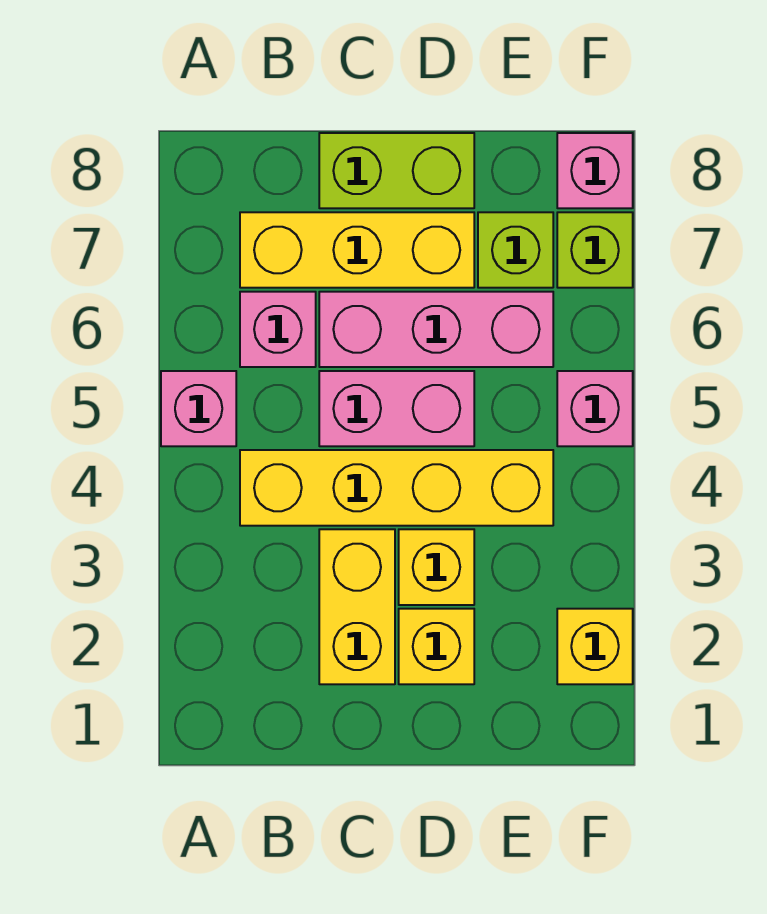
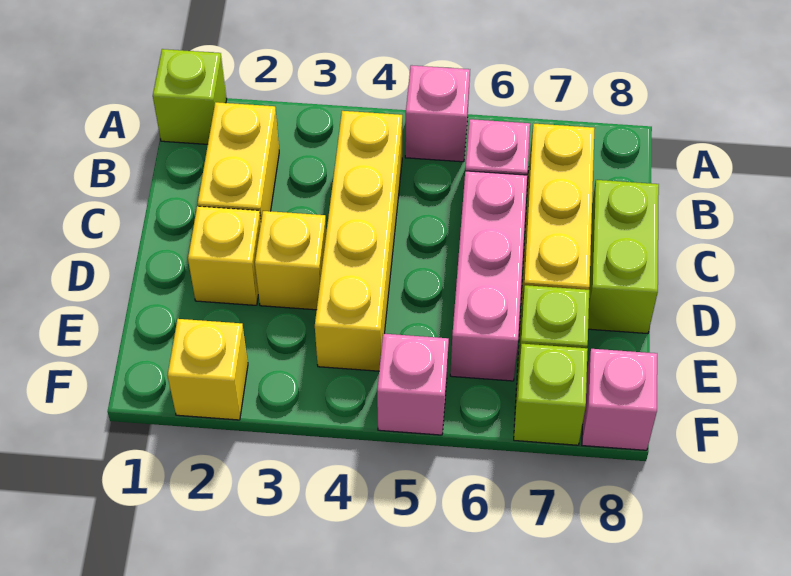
none -> lime brick A1 level 1
yellow brick C2:C3 level 1 -> yellow brick B2:C2 level 1
pink brick C5:D5 level 1 -> none

